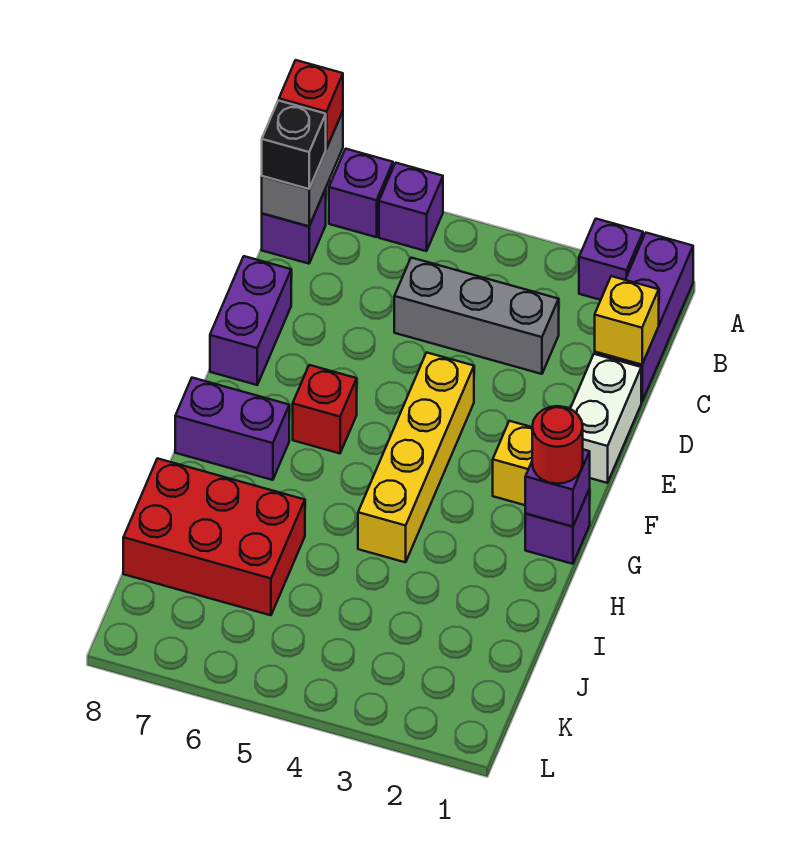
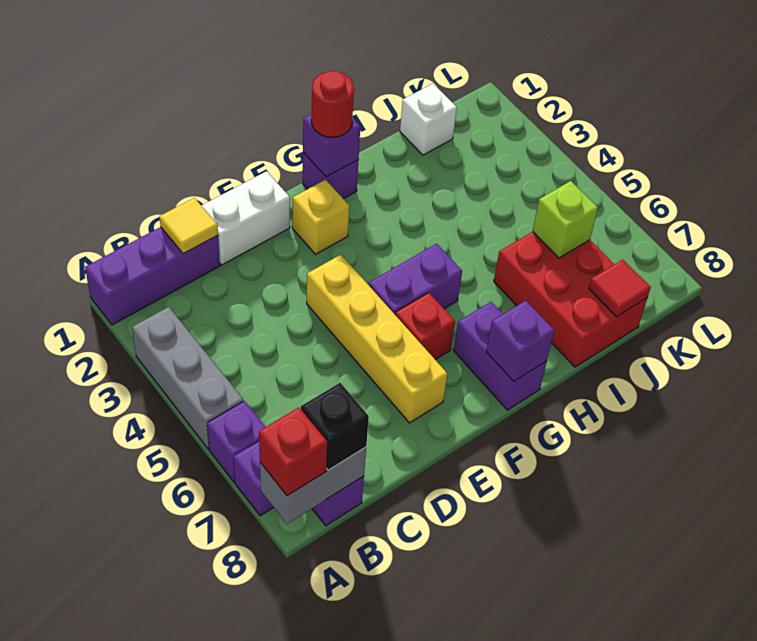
purple brick A2 level 1 -> purple brick G8 level 2
yellow brick C1 level 2 -> yellow tile C1 level 2
grey brick C3:C5 level 1 -> grey brick A3:A5 level 1
purple brick D8:E8 level 1 -> purple brick F5:G5 level 1
yellow brick E4:H4 level 1 -> yellow brick E4:E7 level 1
none -> white brick J1 level 1
none -> lime brick J6 level 2
none -> red tile J8 level 2

